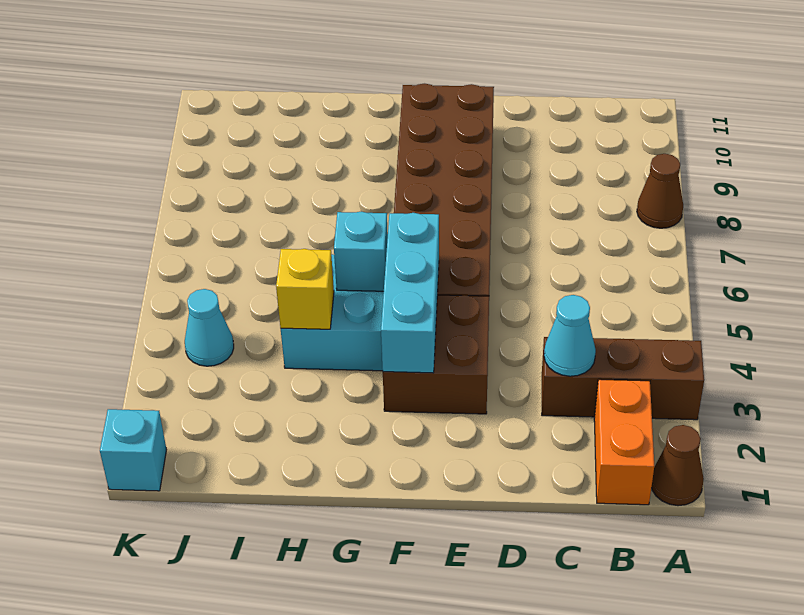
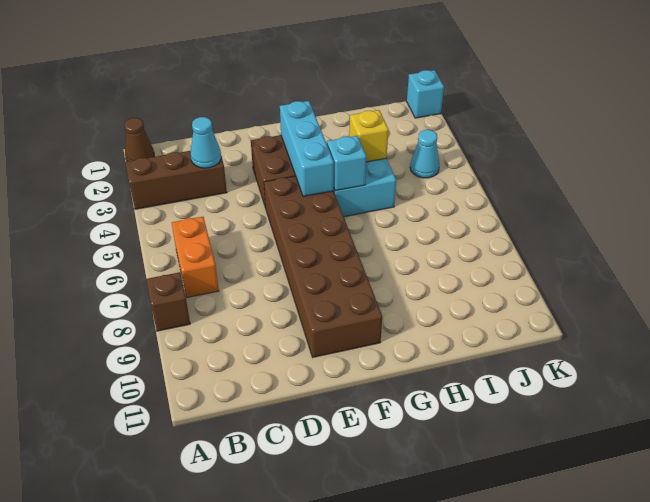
brown cone A8 level 1 -> brown brick A8 level 1
orange brick B1:B2 level 1 -> orange brick B6:B7 level 1

